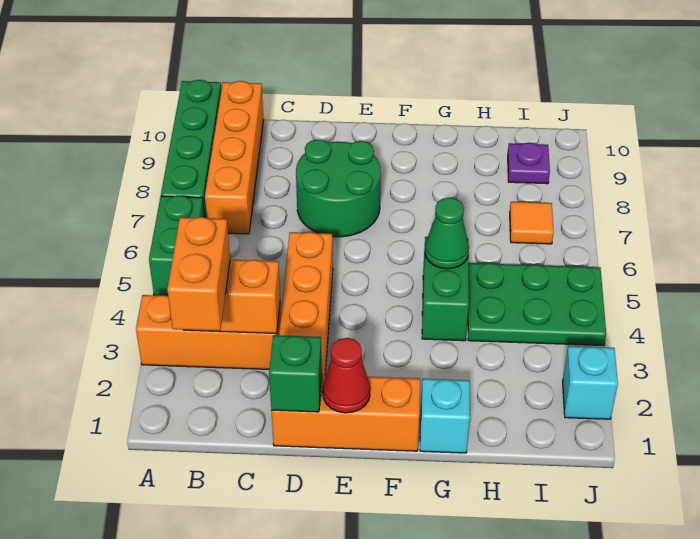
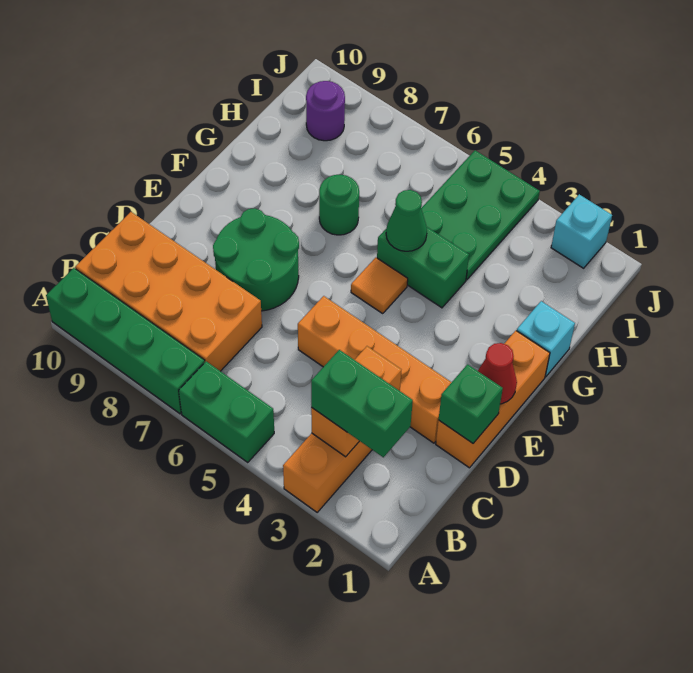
orange brick B2:B3 level 3 -> green brick B2:B3 level 3
orange brick B7:B10 level 1 -> orange brick B7:C10 level 1
none -> green round brick G7 level 1
orange tile I7 level 1 -> orange tile F5 level 1
purple plate I9 level 1 -> purple round brick I9 level 1

